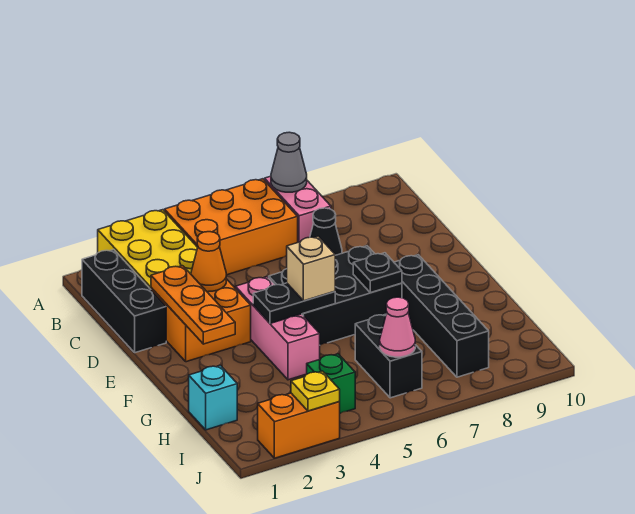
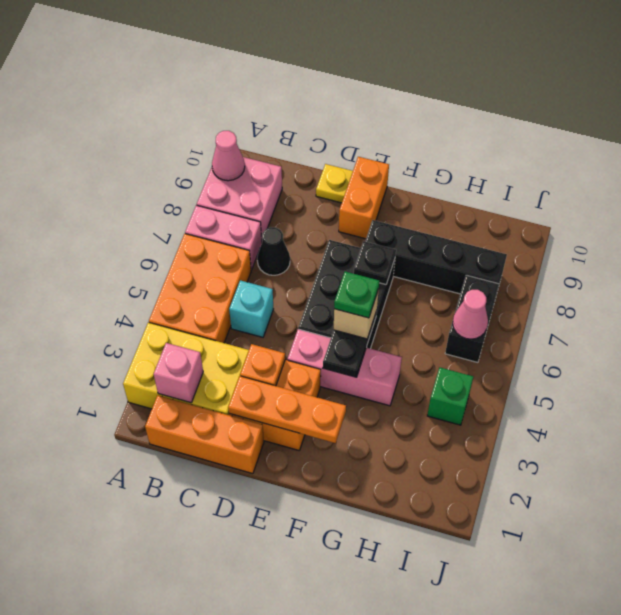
grey cone A7 level 2 -> none
none -> pink brick A8:B9 level 1
none -> pink cone A9 level 2
black brick B1:D1 level 1 -> orange brick B1:D1 level 1
none -> pink brick B2 level 2
orange cone D3 level 2 -> orange plate D3 level 2
none -> green plate F5 level 4
cyan brick H1 level 1 -> cyan brick C5 level 1
black brick H6:I6 level 1 -> black brick I6:I7 level 1
orange brick J2:J3 level 1 -> orange brick E9:E10 level 1
yellow plate J3 level 2 -> yellow plate D10 level 1

